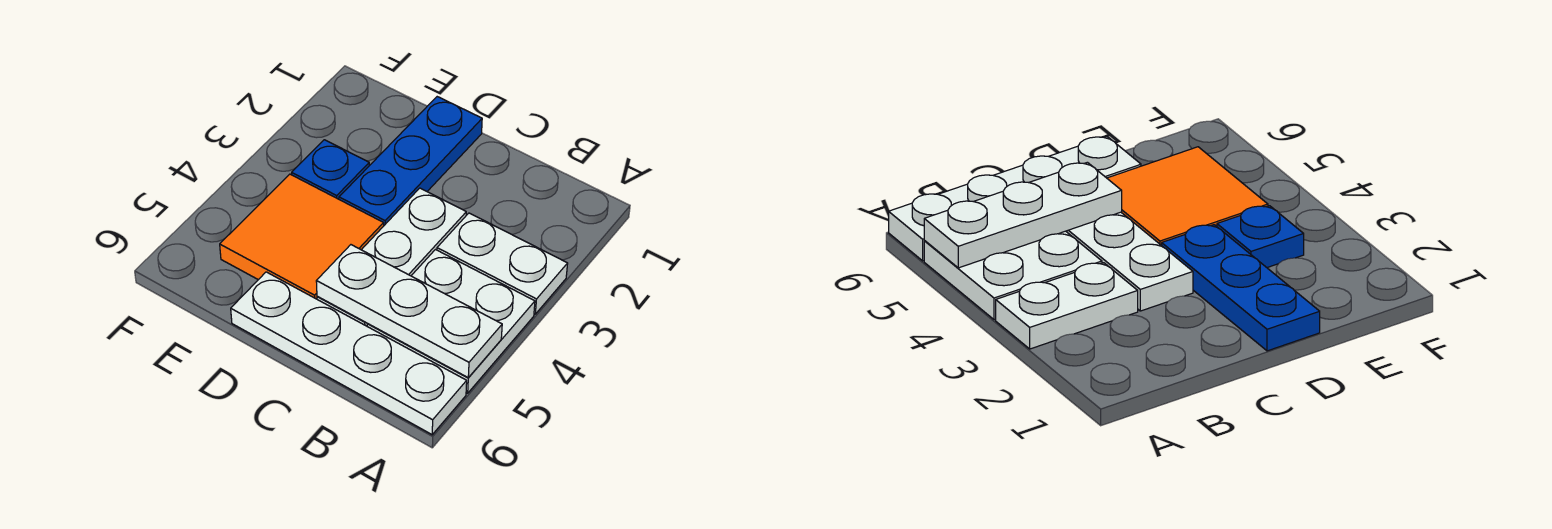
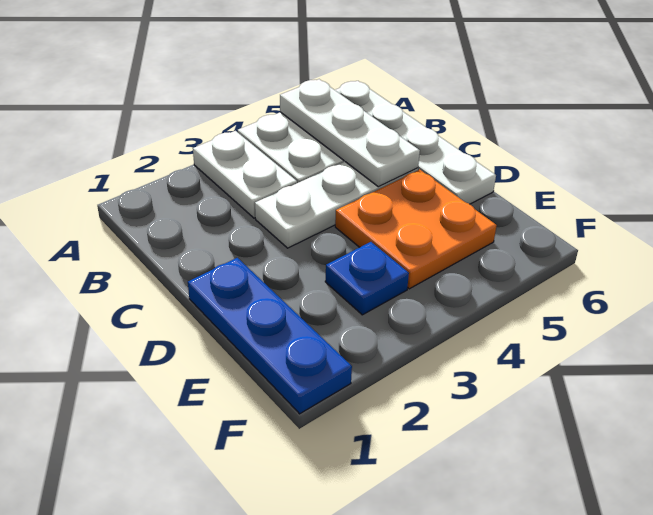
blue plate D1:D3 level 1 -> blue plate D1:F1 level 1
orange tile D4:E5 level 1 -> orange plate D4:E5 level 1

